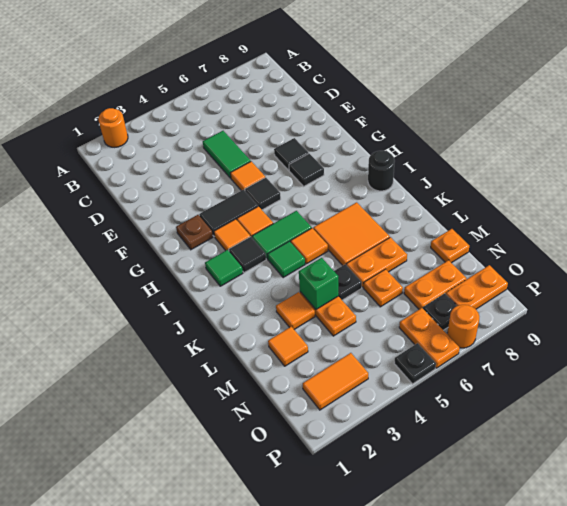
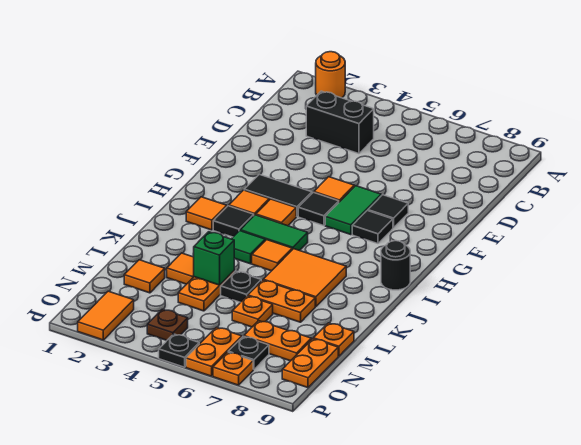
none -> black brick C3:C4 level 1
green tile D5:E5 level 1 -> green tile F6:G6 level 1
brown plate G2 level 1 -> brown plate O4 level 1
green tile I2 level 1 -> orange tile I2 level 1
orange tile O2:O3 level 1 -> orange tile O2:P2 level 1
orange plate O8:O9 level 1 -> orange plate N9:O9 level 1
orange round brick P7 level 1 -> orange plate P7 level 1

